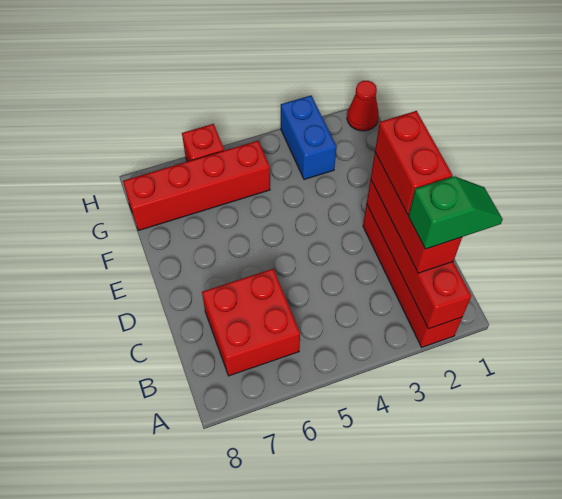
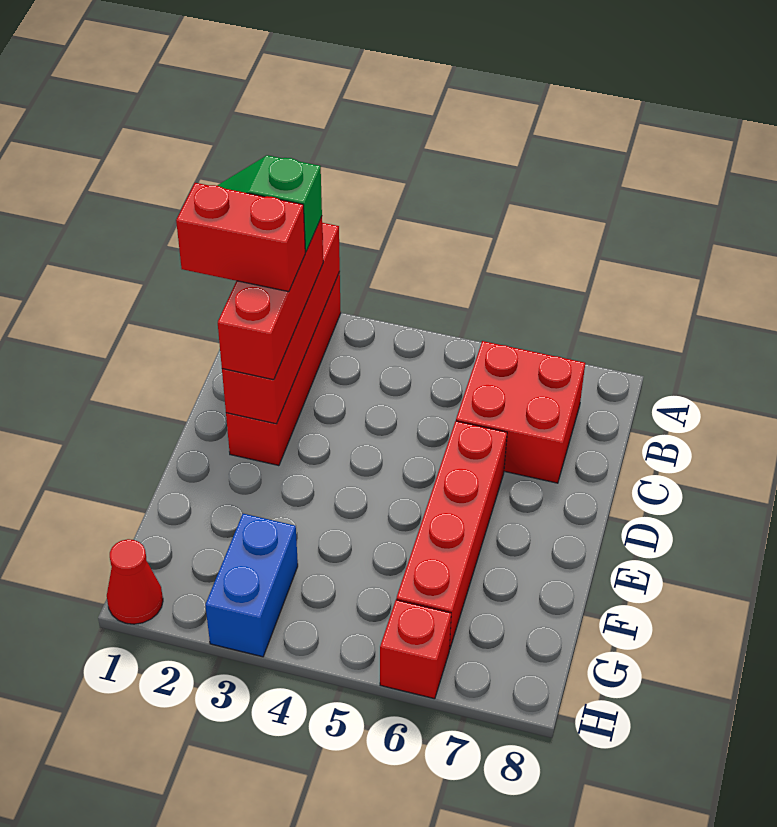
red brick C2:D2 level 4 -> red brick C1:C2 level 4
red brick G5:G8 level 1 -> red brick D6:G6 level 1

